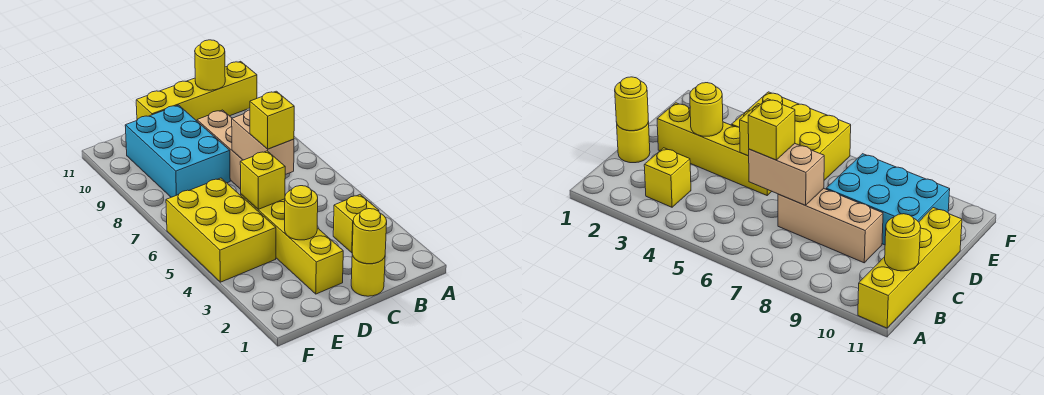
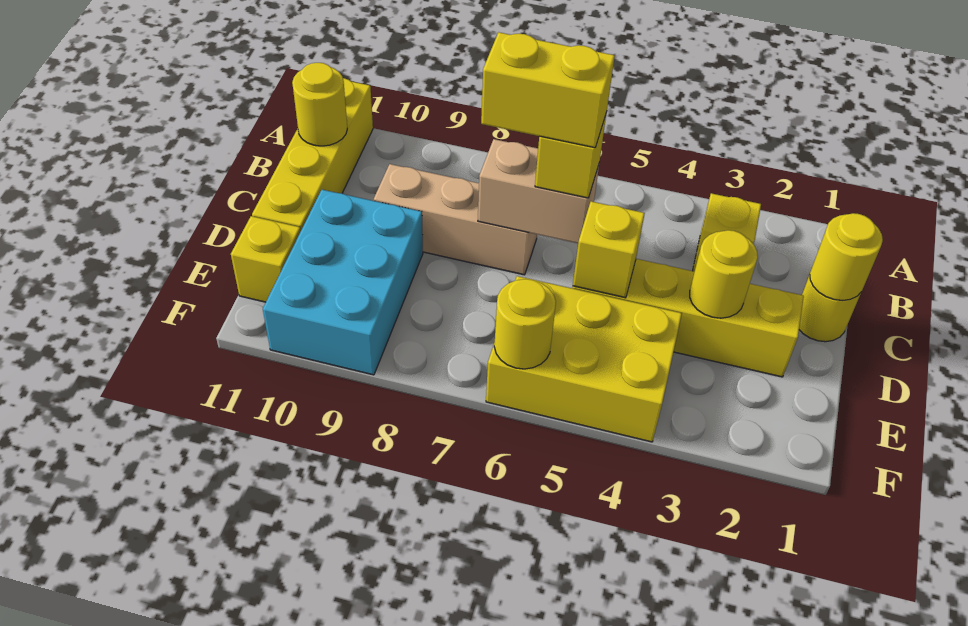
none -> yellow brick C6:C7 level 4
cyan brick D8:E10 level 1 -> cyan brick D9:F10 level 1
none -> yellow brick E11 level 1
none -> yellow round brick F6 level 2

